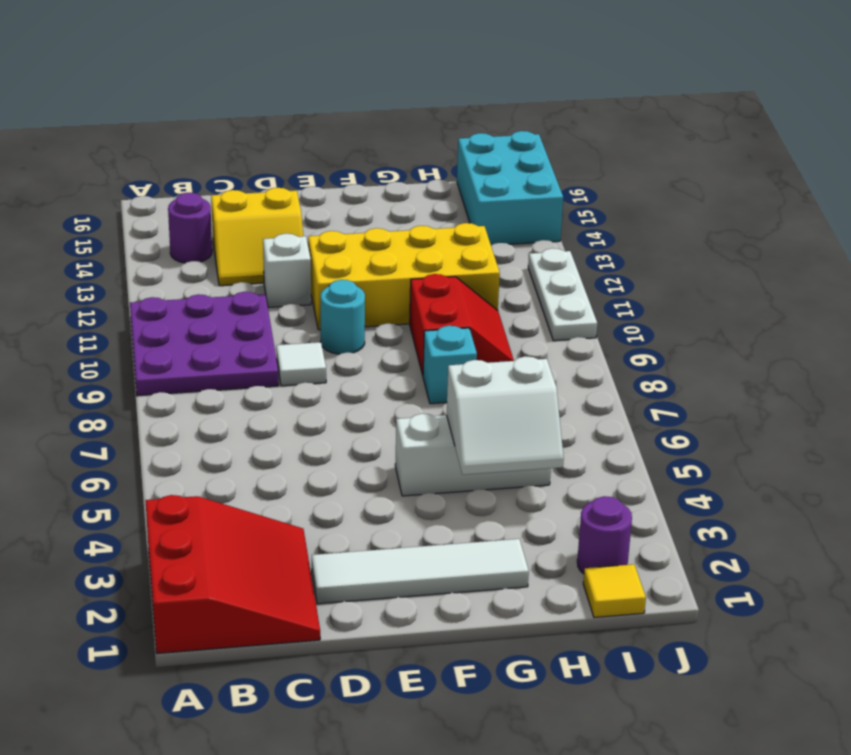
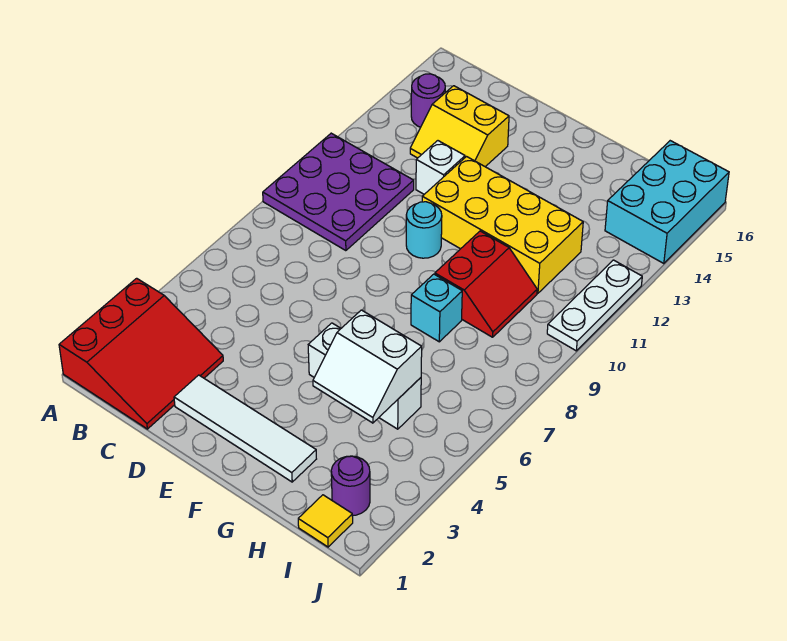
white tile D9 level 1 -> none

